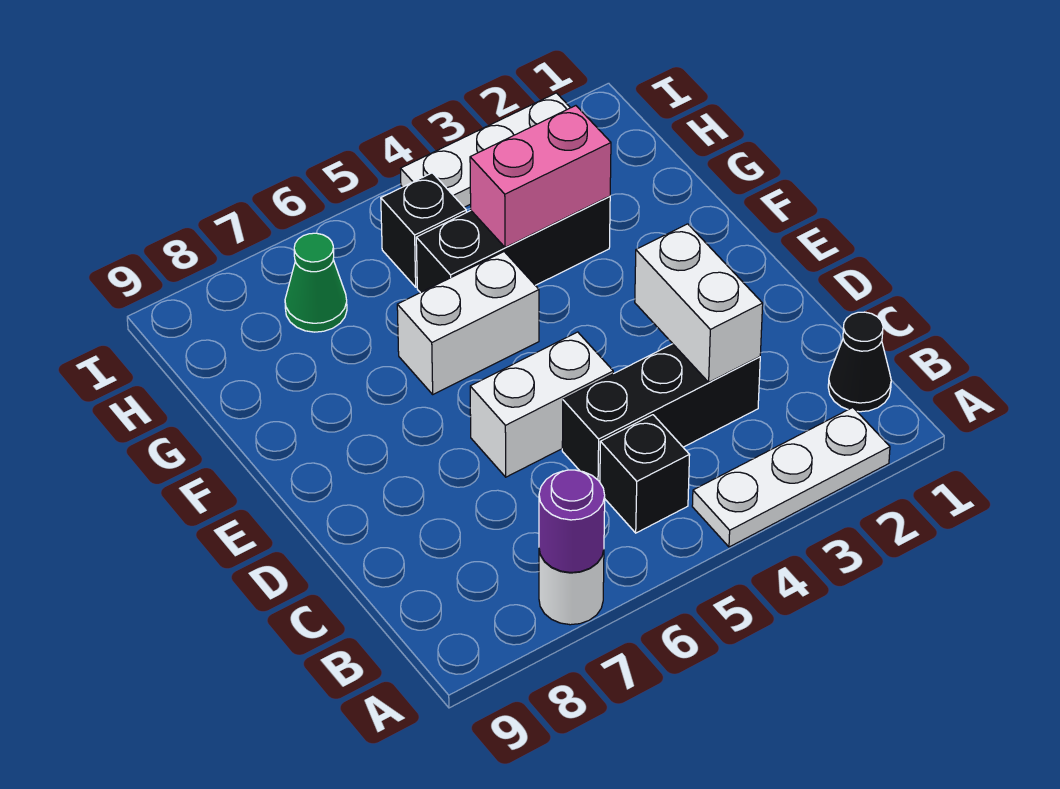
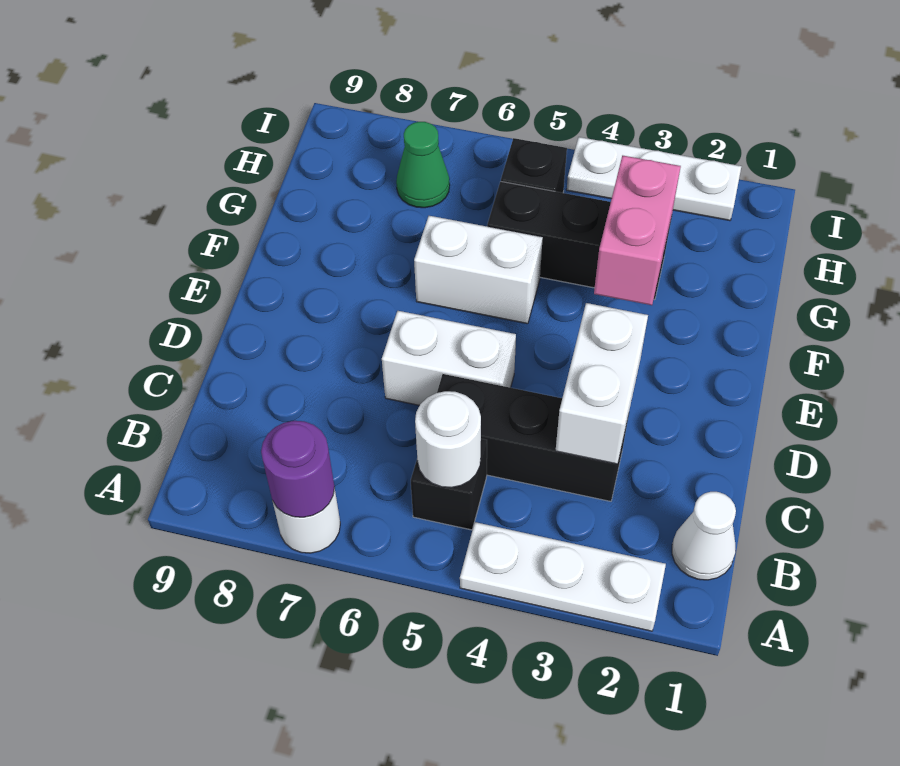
black cone B1 level 1 -> white cone B1 level 1
none -> white round brick B5 level 2
pink brick G3:G4 level 2 -> pink brick F3:G3 level 2

